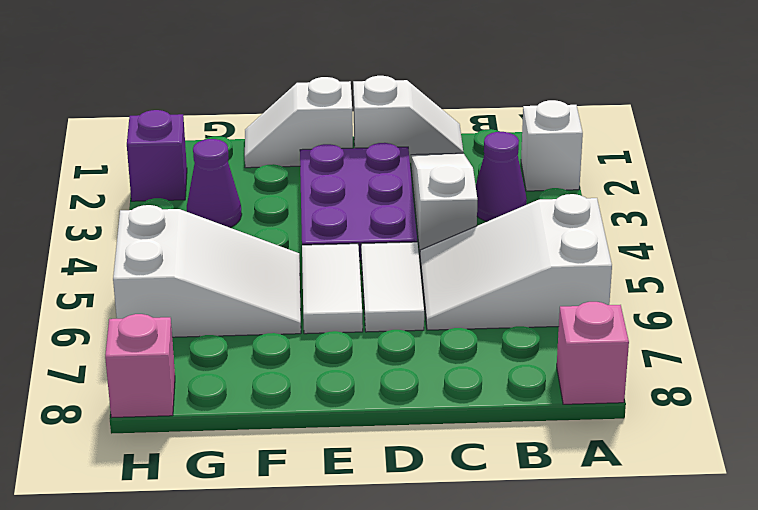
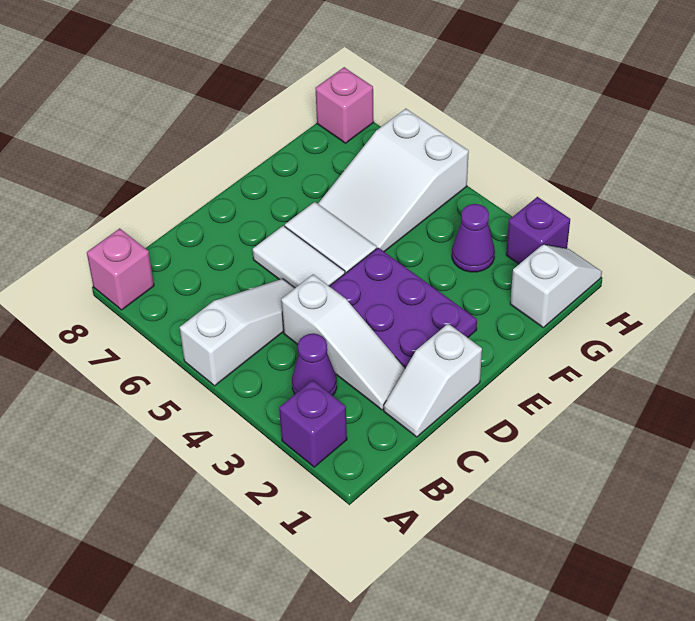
white brick A2 level 1 -> purple brick A2 level 1
white slope A5:C6 level 1 top A -> white slope A5:C5 level 1 top A
white slope E1:F1 level 1 top E -> white slope G1:H1 level 1 top G

